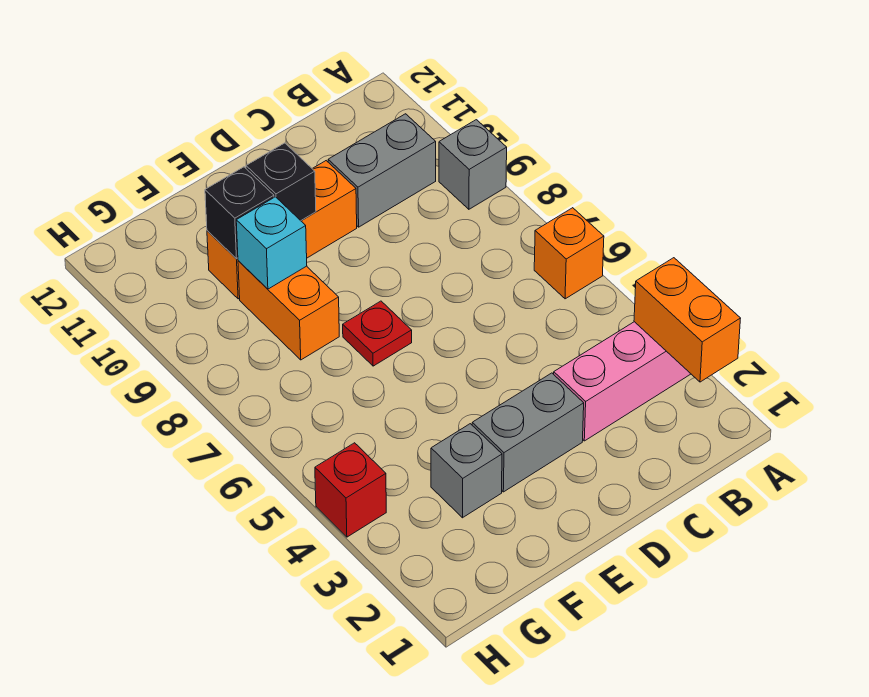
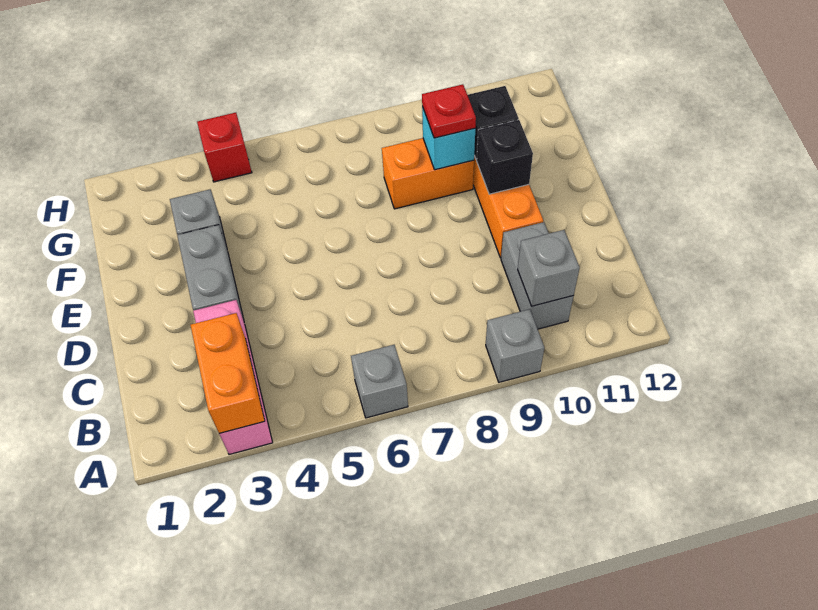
orange brick A2:A3 level 2 -> orange brick A3:B3 level 2
orange brick A6 level 1 -> grey brick A6 level 1
none -> grey brick B10 level 2
red plate E7 level 1 -> red plate F9 level 3

